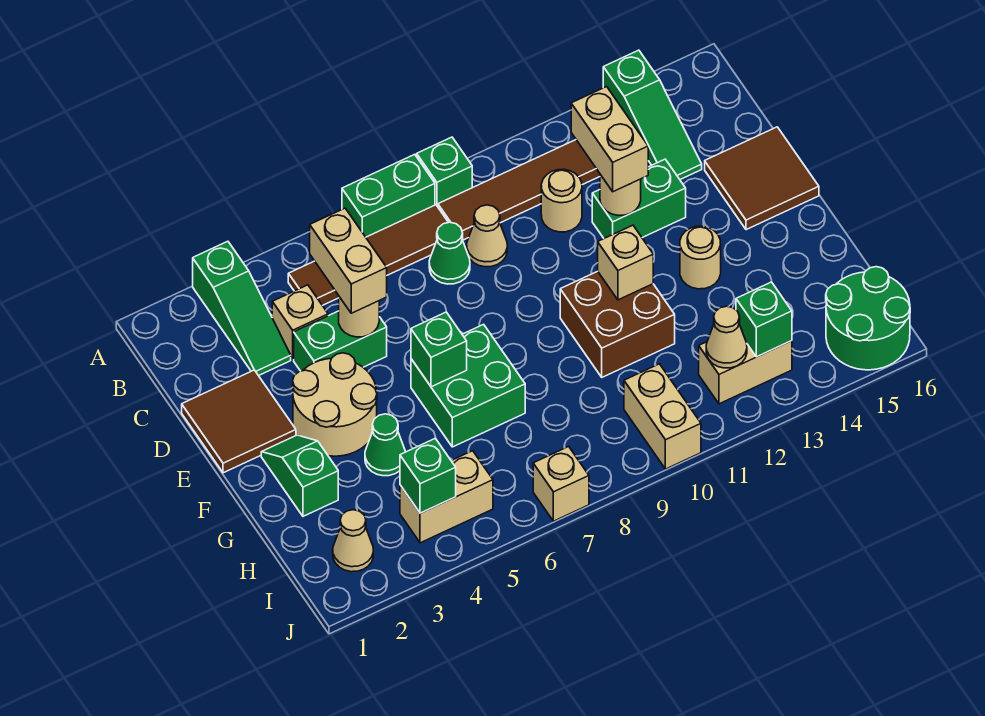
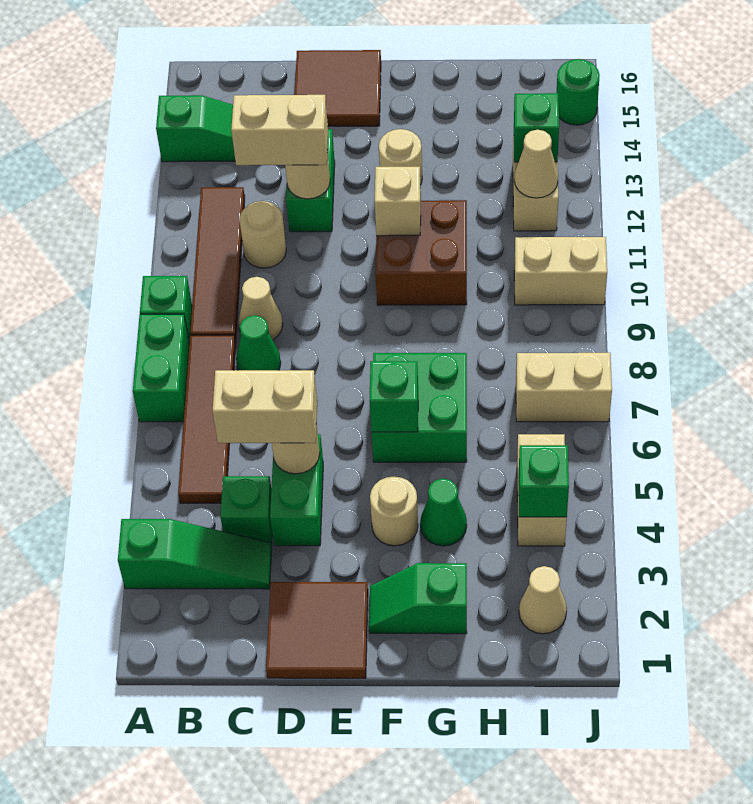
tan brick C4 level 1 -> green brick C4 level 1
tan round brick E3:F4 level 1 -> tan round brick F4 level 1
green round brick I15:J16 level 1 -> green round brick J15 level 1
tan brick J7 level 1 -> tan brick I7:J7 level 1

